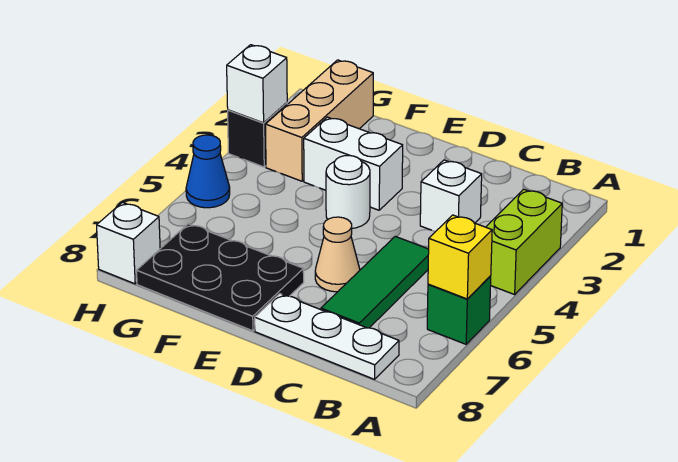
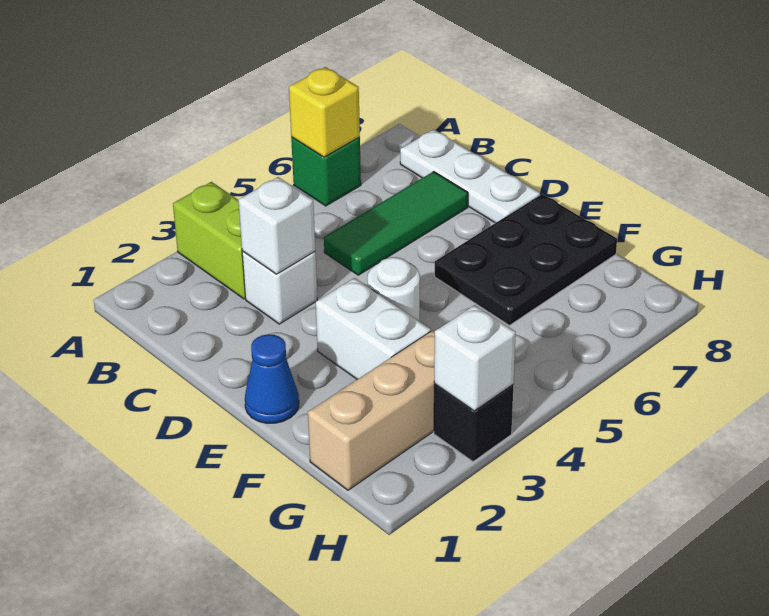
lime brick A3:A4 level 1 -> lime brick A3:B3 level 1
tan cone D6 level 1 -> none
black plate E7:G8 level 1 -> black plate E6:F8 level 1
blue cone H5 level 1 -> blue cone E1 level 1
white brick H8 level 1 -> white brick C3 level 2

